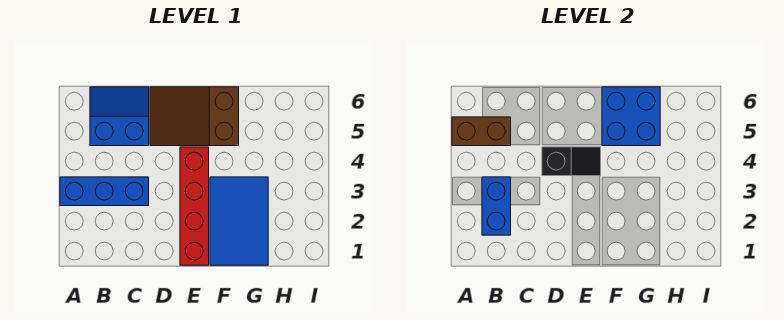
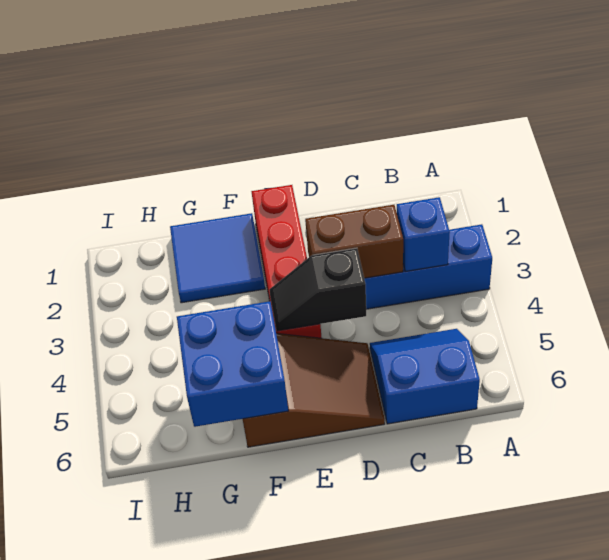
brown brick A5:B5 level 2 -> brown brick C3:D3 level 2
blue brick B2:B3 level 2 -> blue brick B3 level 2
blue slope B5:C6 level 1 top 5 -> blue slope B5:C6 level 1 top 6
blue tile F1:G3 level 1 -> blue tile F1:G2 level 1

